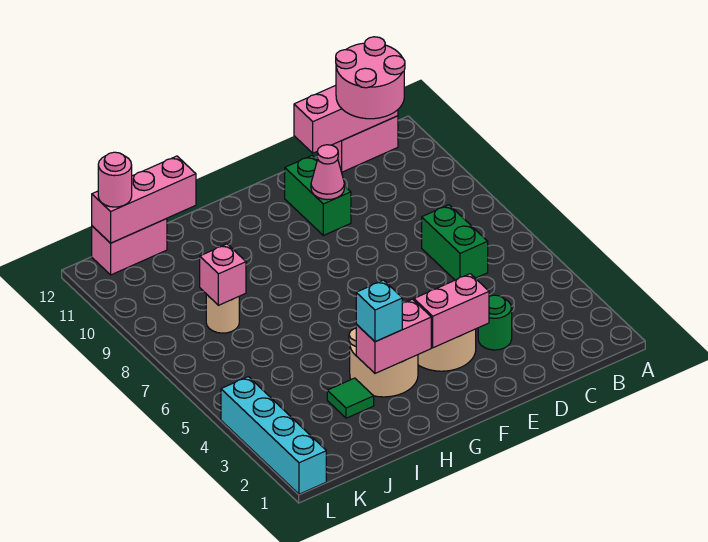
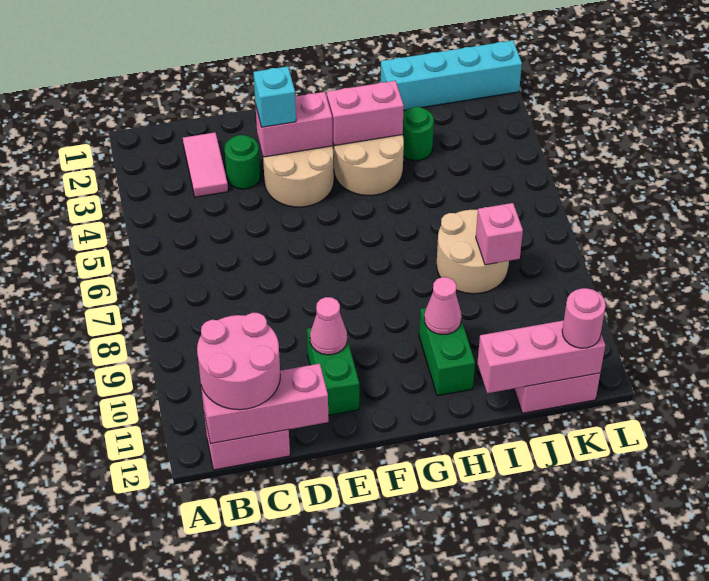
none -> pink tile C2:C3 level 1
green brick C6:C7 level 1 -> green brick H10:H11 level 1
cyan brick H3 level 3 -> cyan brick E3 level 3
none -> pink cone H10 level 2
green tile I3 level 1 -> green round brick I3 level 1
tan round brick J8 level 1 -> tan round brick I7:J8 level 1
cyan brick L1:L4 level 1 -> cyan brick I1:L1 level 1

